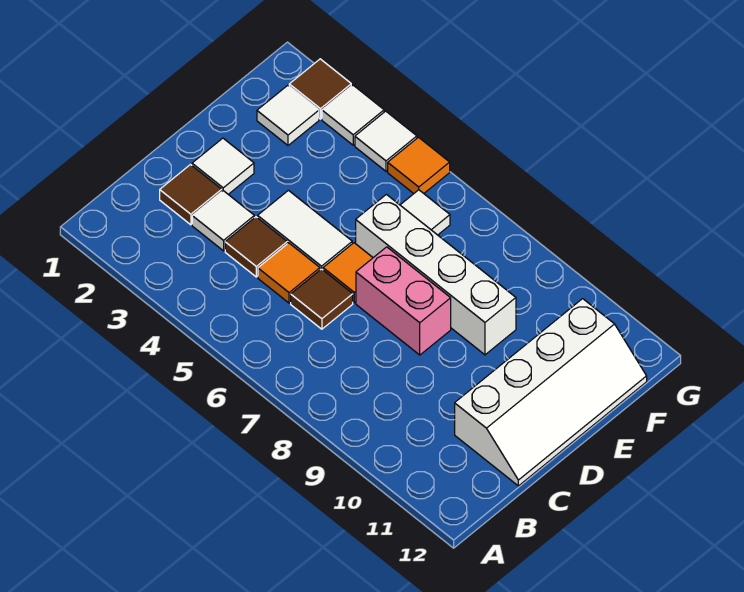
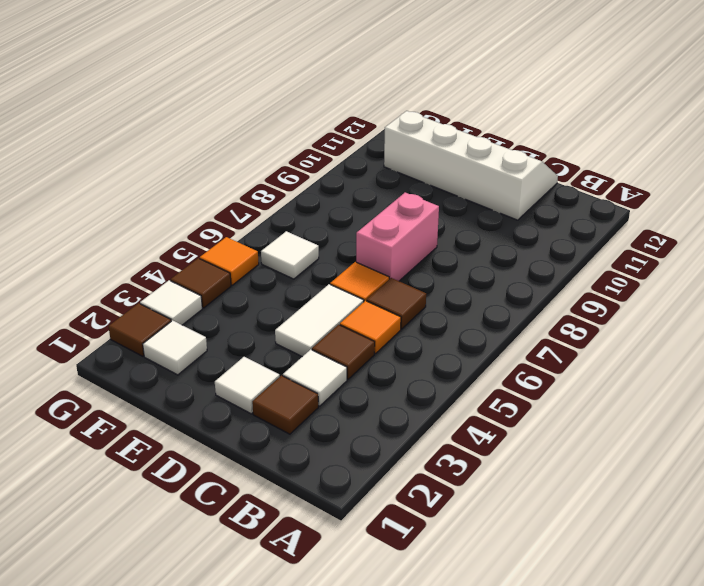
white brick E6:E9 level 1 -> none
white tile G4 level 1 -> brown tile G4 level 1

